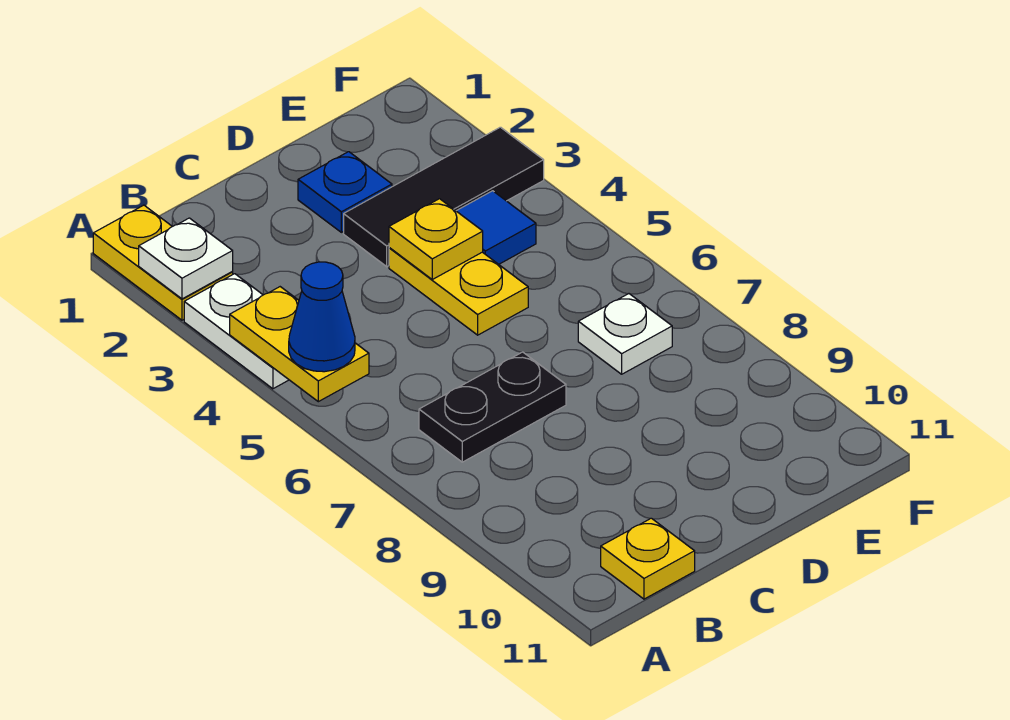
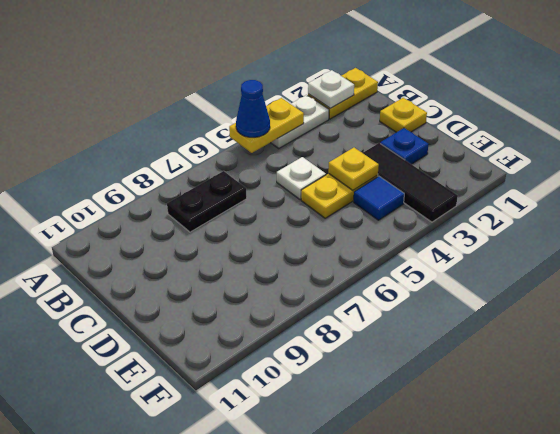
black plate B7:C7 level 1 -> black plate B7:B8 level 1
yellow plate B11 level 1 -> yellow plate C1 level 1
white plate E7 level 1 -> white plate C5 level 1

